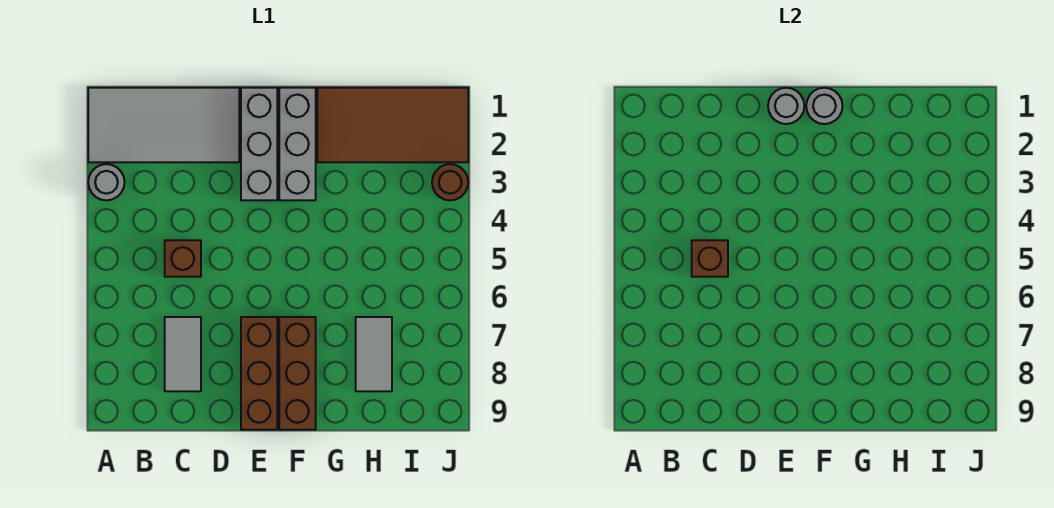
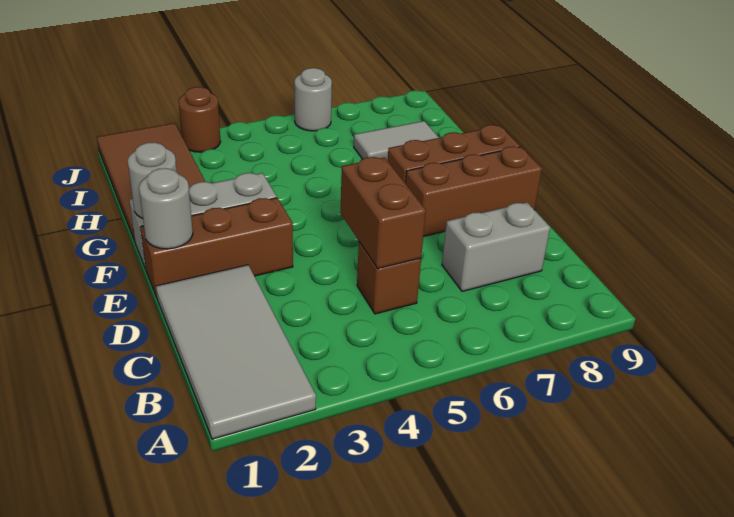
grey round brick A3 level 1 -> grey round brick J6 level 1
brown brick C5 level 2 -> brown brick C5:D5 level 2
grey tile C7:C8 level 1 -> grey brick C7:C8 level 1
grey brick E1:E3 level 1 -> brown brick E1:E3 level 1

